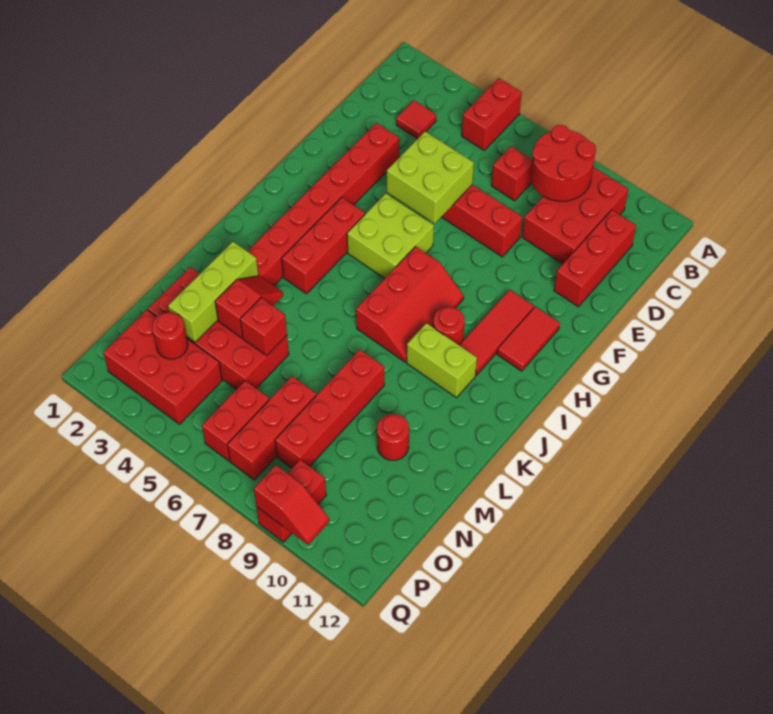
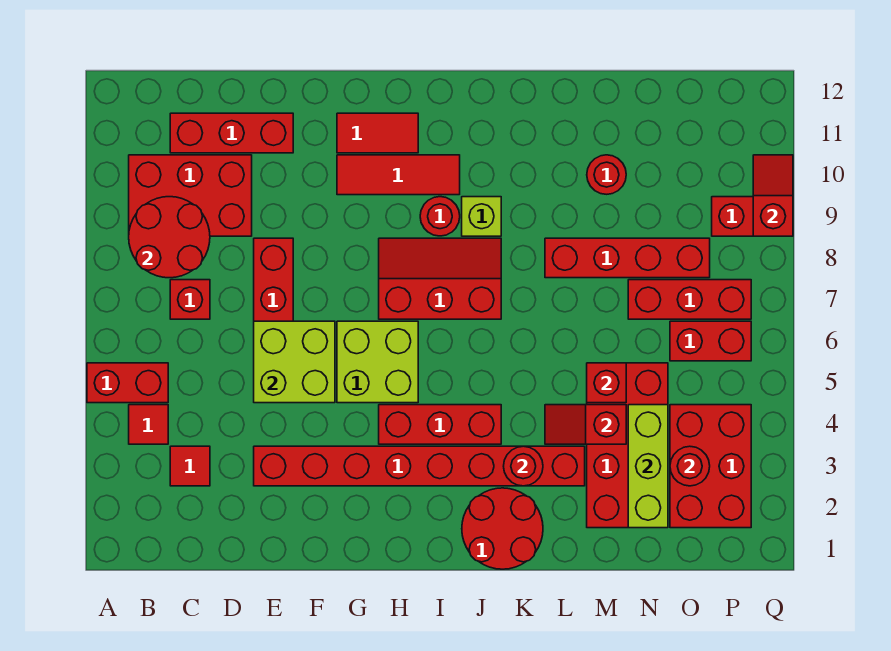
none -> red tile B4 level 1
none -> red round brick J1:K2 level 1
lime brick J9:J10 level 1 -> lime brick J9 level 1
none -> red round brick K3 level 2
lime brick L3:N3 level 2 -> lime brick N2:N4 level 2

